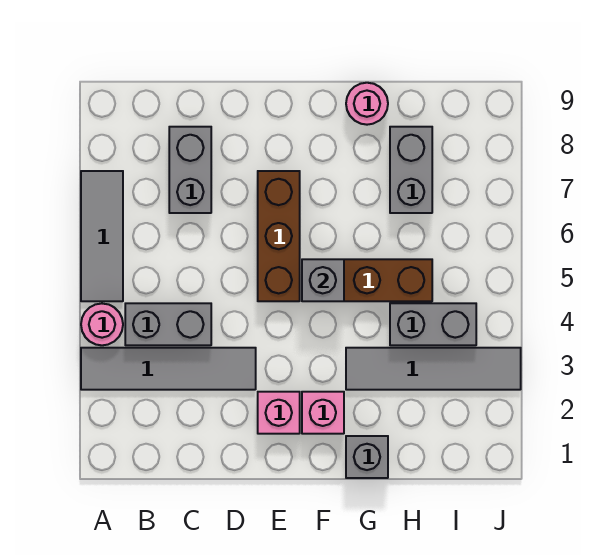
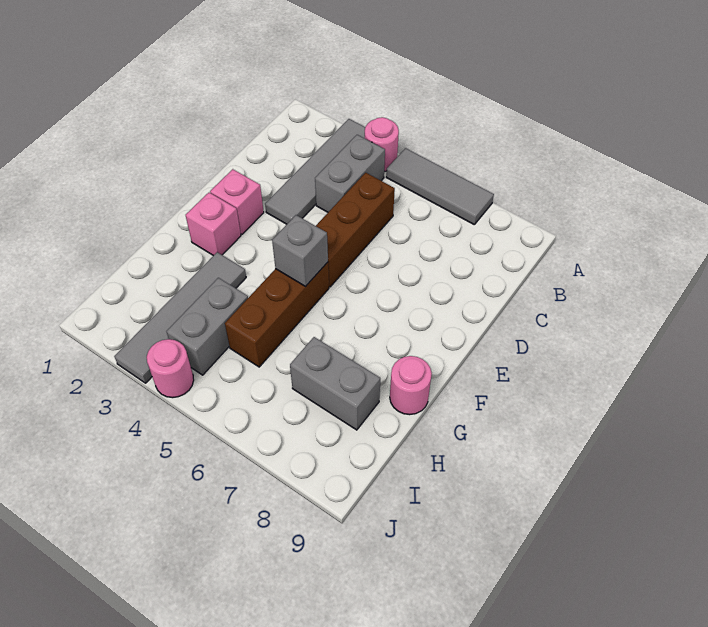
grey brick C7:C8 level 1 -> none
brown brick E5:E7 level 1 -> brown brick C5:E5 level 1
grey brick G1 level 1 -> none
none -> pink round brick J4 level 1

